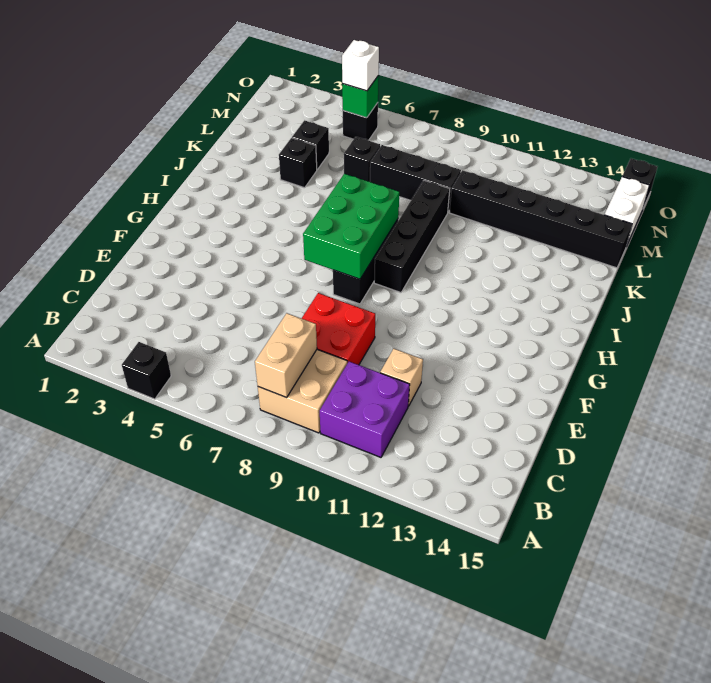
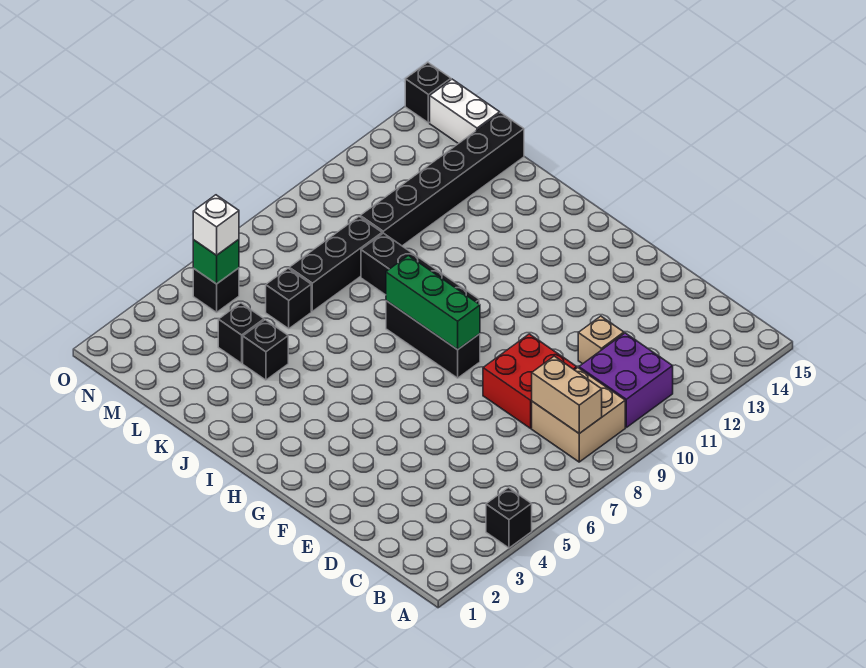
green brick G7:I8 level 2 -> green brick G8:I8 level 2

